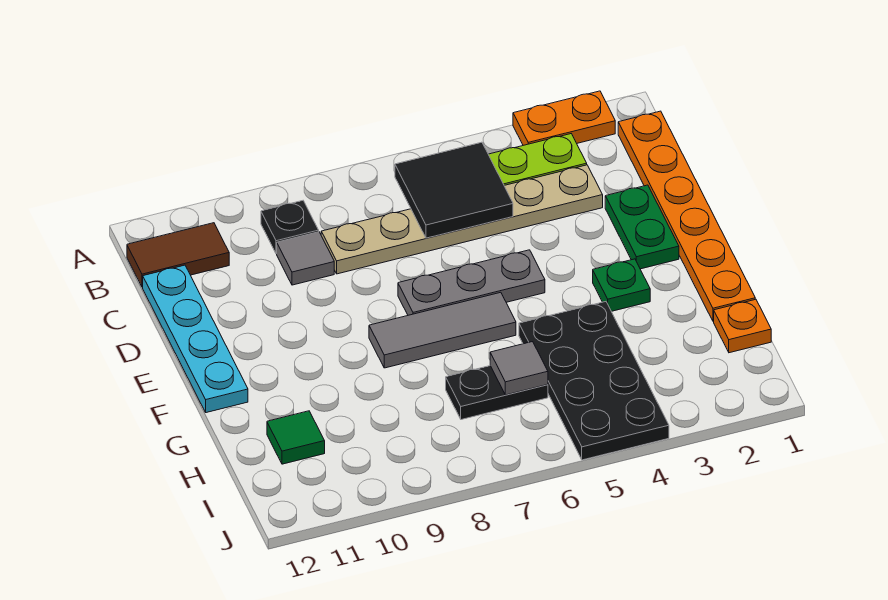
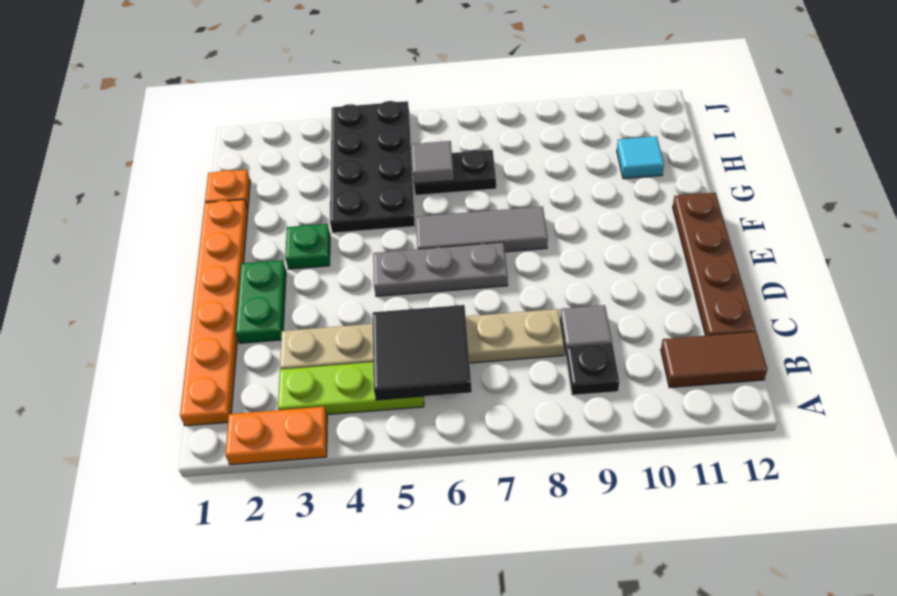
cyan plate C12:F12 level 1 -> brown plate C12:F12 level 1
green tile H11 level 1 -> cyan tile H11 level 1

